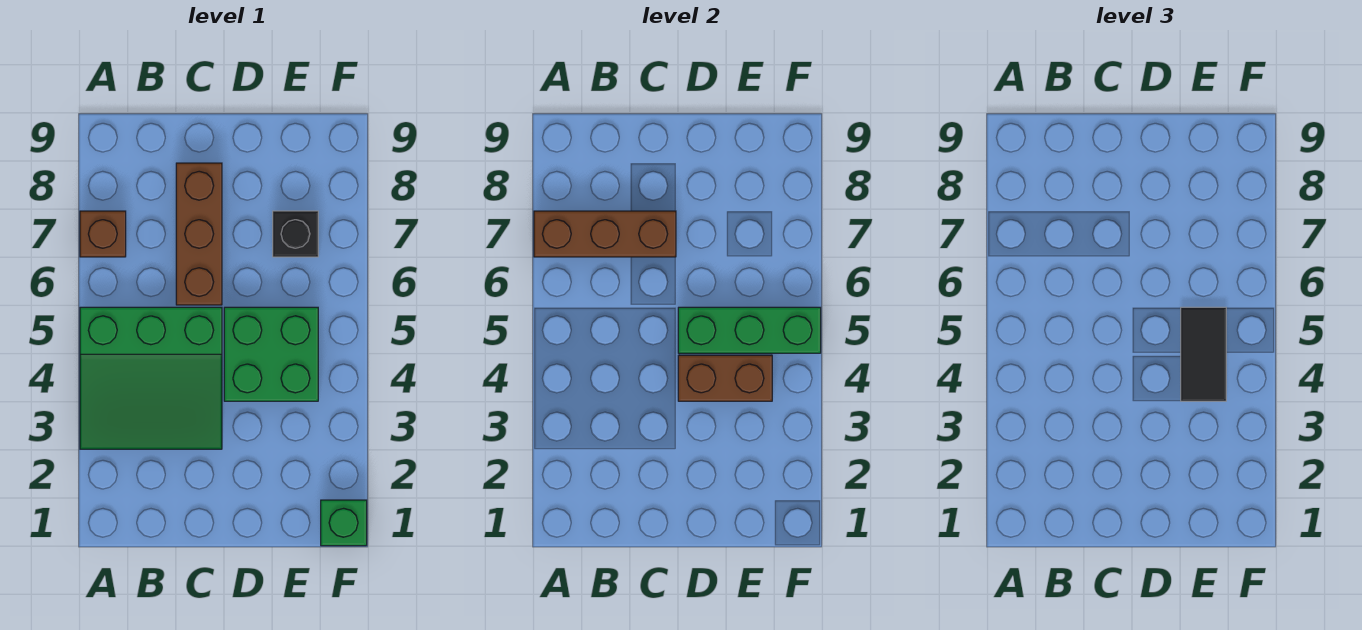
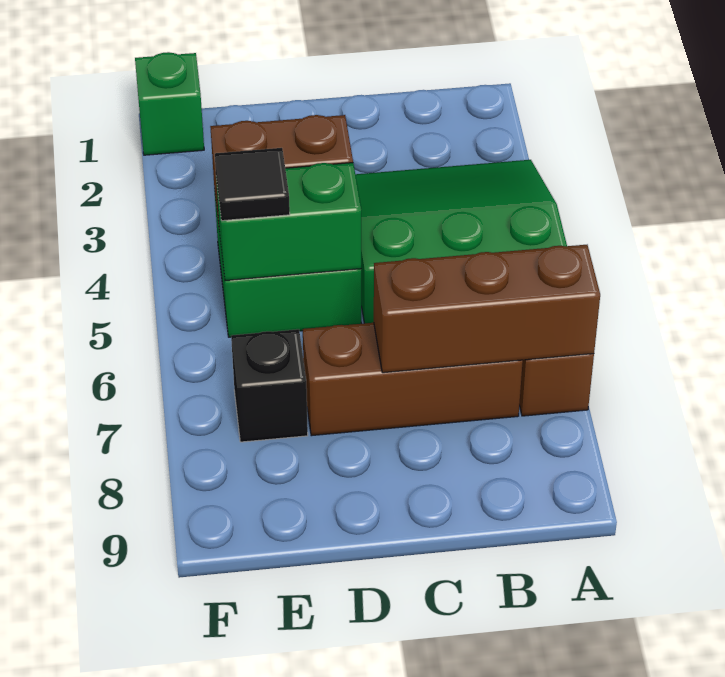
brown brick C6:C8 level 1 -> brown brick B7:D7 level 1
green brick D5:F5 level 2 -> green brick D5:E5 level 2
black tile E4:E5 level 3 -> black tile E5 level 3

